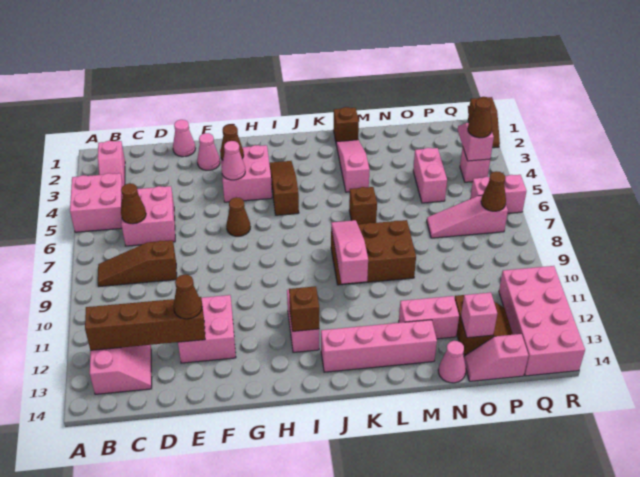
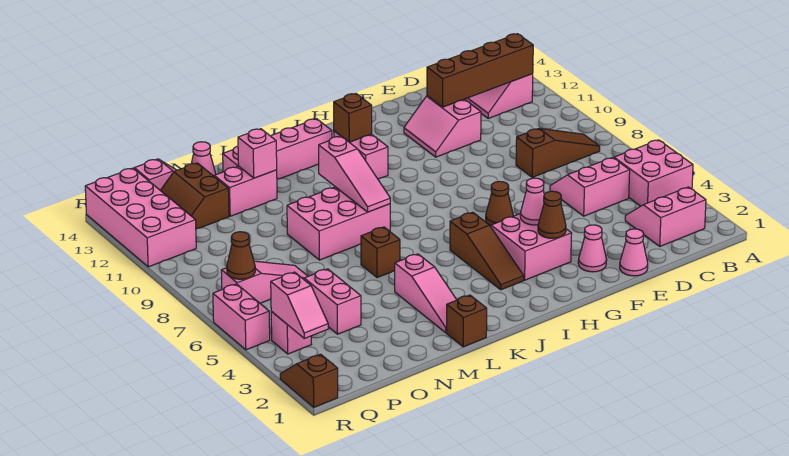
pink slope B2:B3 level 1 top 2 -> pink slope B2:C3 level 1 top 2
pink brick C5:D6 level 1 -> pink slope C5:D6 level 1 top 5
brown cone C6 level 2 -> none
pink brick E11:F12 level 1 -> pink slope E11:F12 level 1 top E
brown cone E12 level 3 -> none
brown brick K8:M9 level 1 -> pink brick K8:M9 level 1
pink brick O13 level 2 -> pink brick M12 level 2
brown cone Q4 level 3 -> none
pink brick Q6:R6 level 1 -> pink brick R5:R6 level 1

